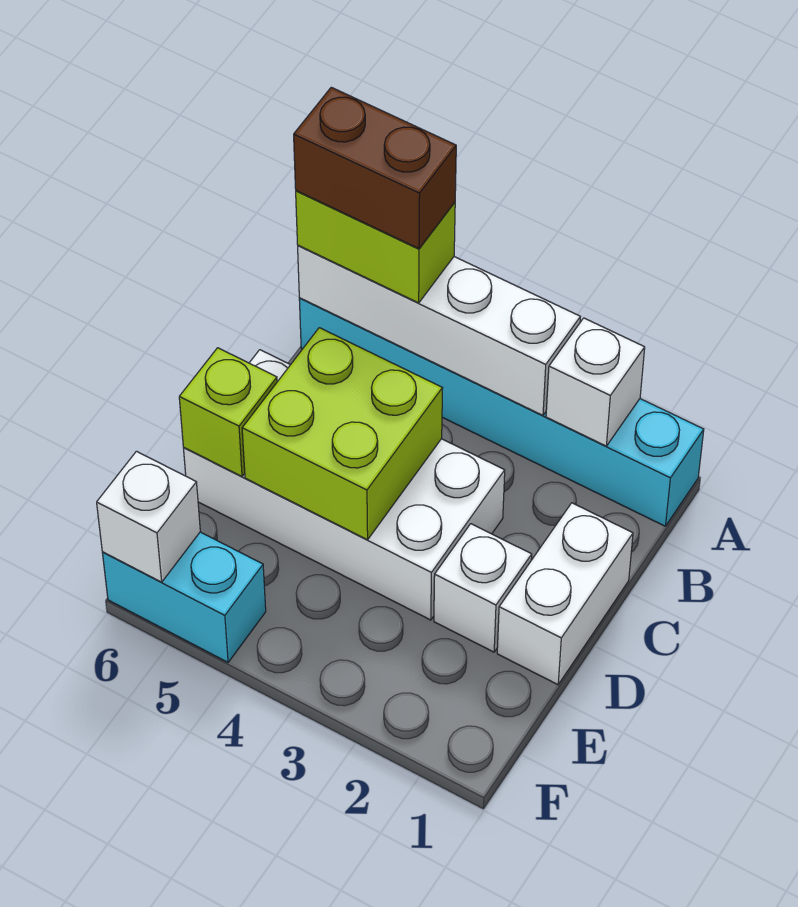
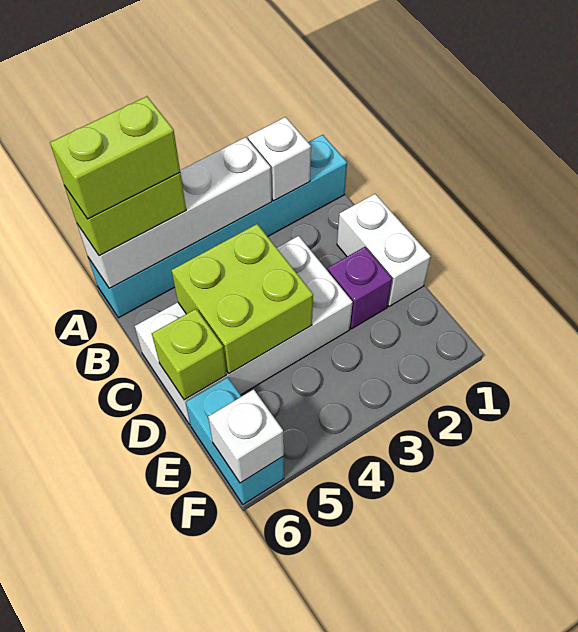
brown brick A5:A6 level 4 -> lime brick A5:A6 level 4
white brick D2 level 1 -> purple brick D2 level 1
cyan brick F5:F6 level 1 -> cyan brick E6:F6 level 1

